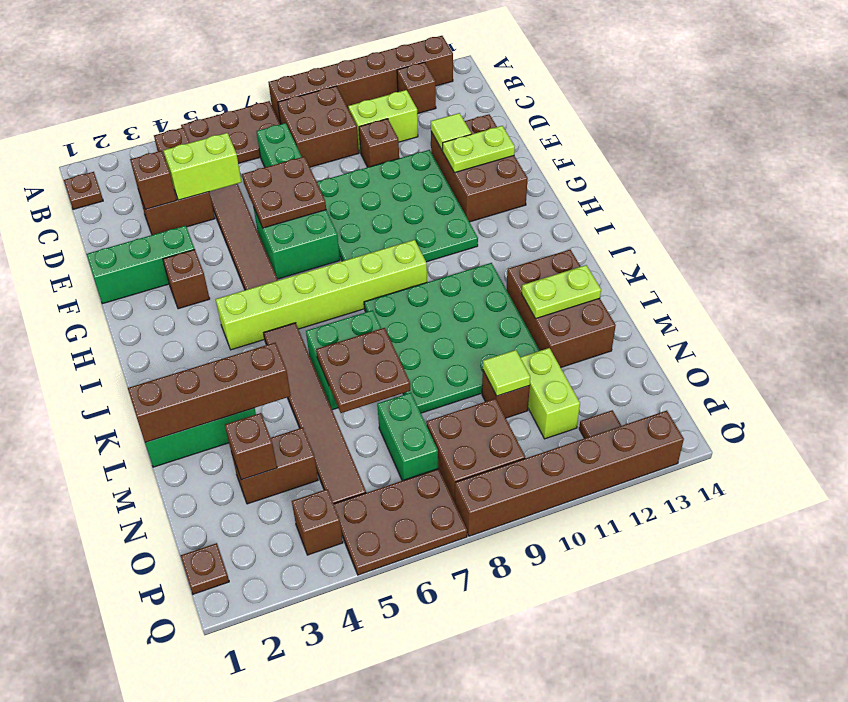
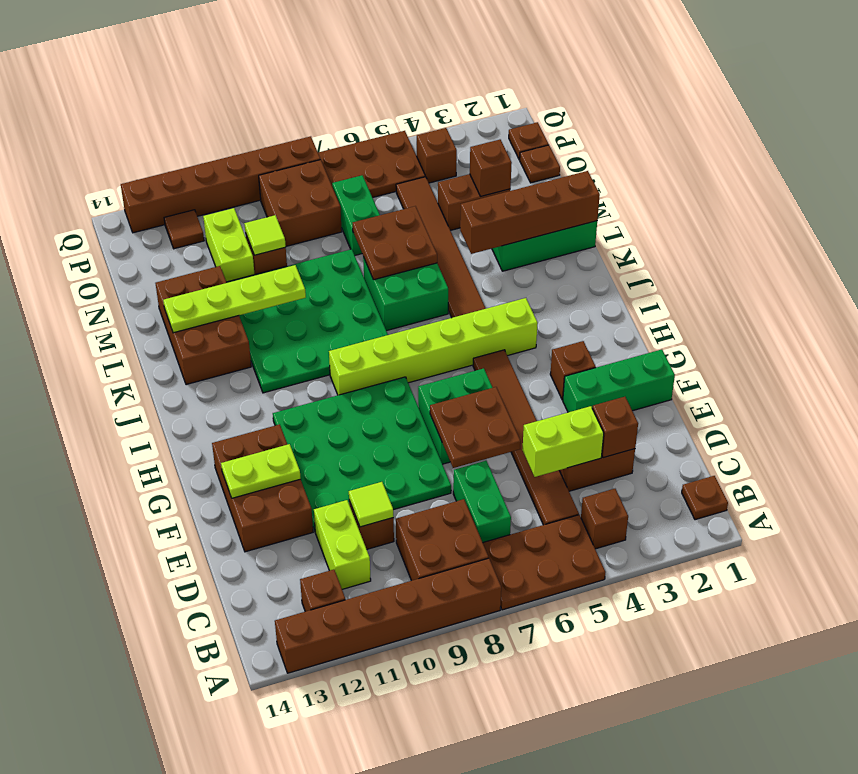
lime brick C10:C11 level 1 -> lime brick C11:D11 level 1
lime tile E12 level 2 -> lime tile D10 level 2
lime plate L12:L13 level 2 -> lime plate L10:L13 level 2
none -> brown plate O1 level 1

